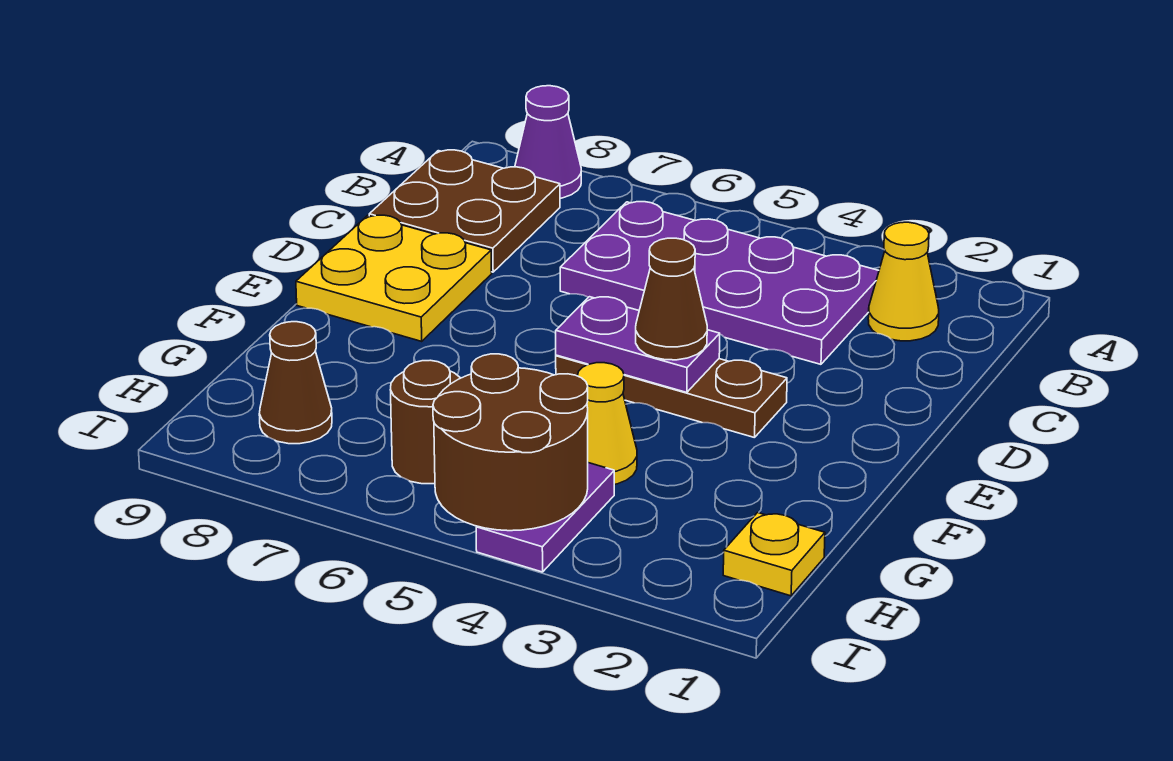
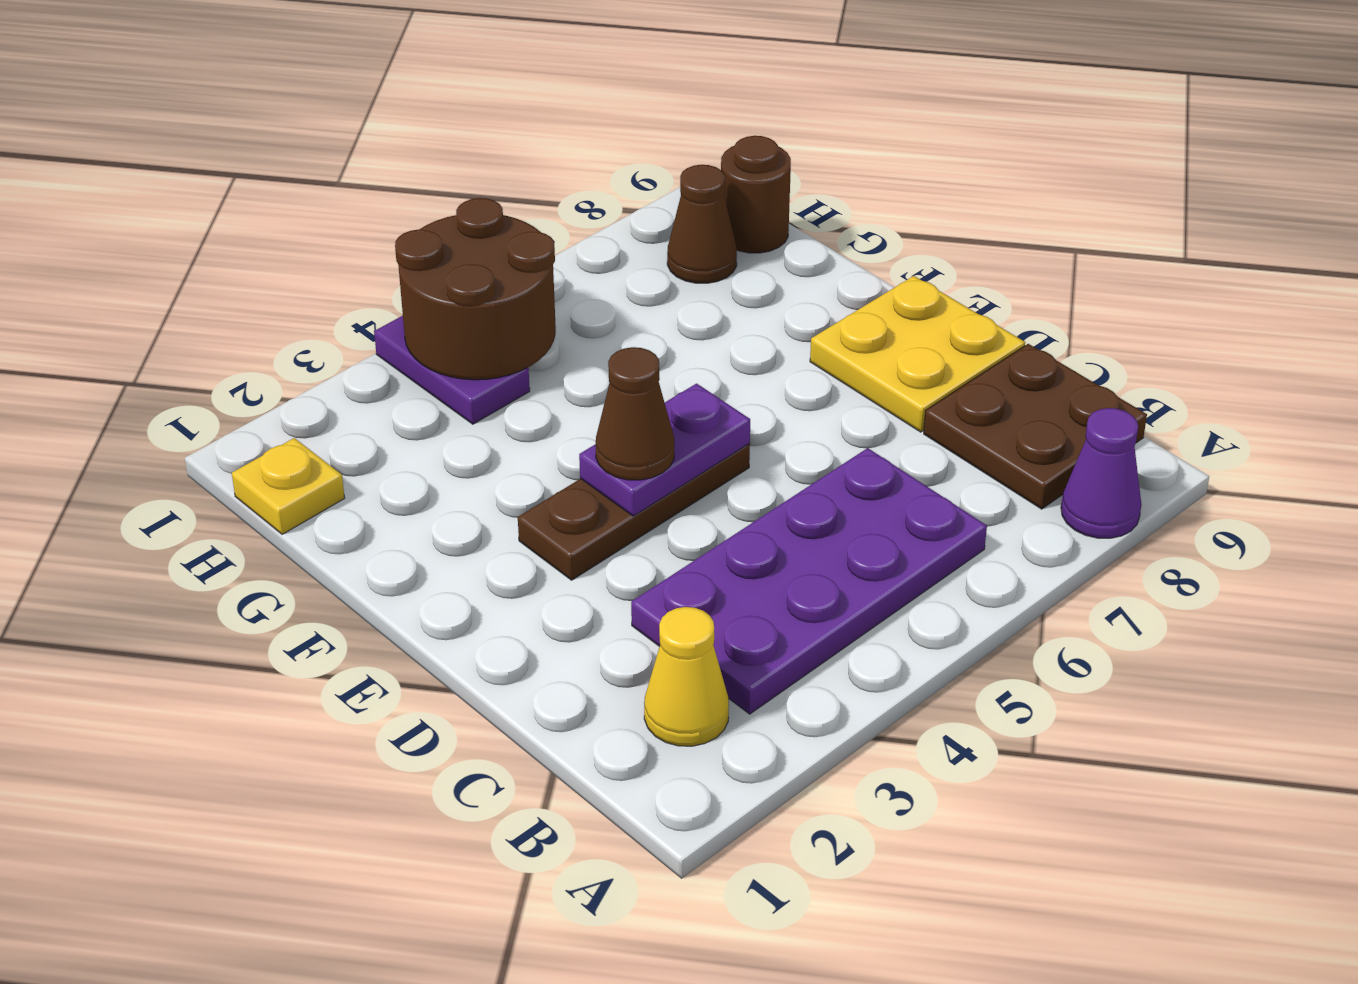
yellow cone G4 level 1 -> none
brown round brick H6 level 1 -> brown round brick H9 level 1

